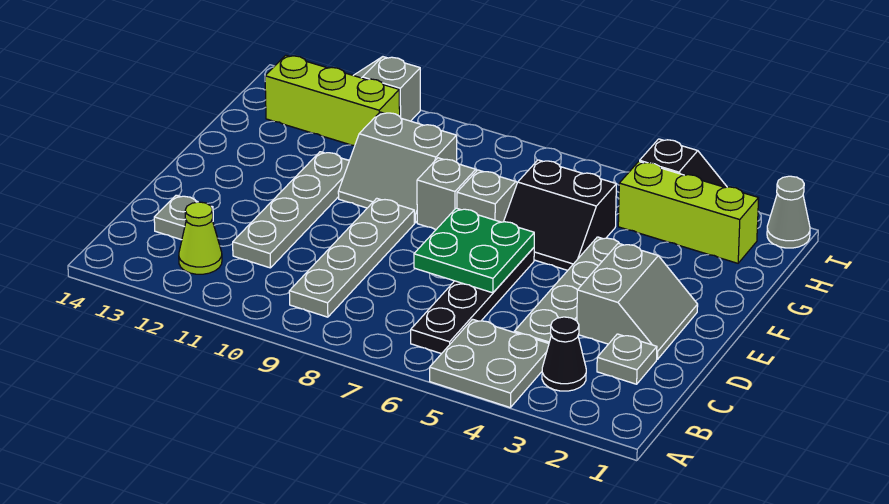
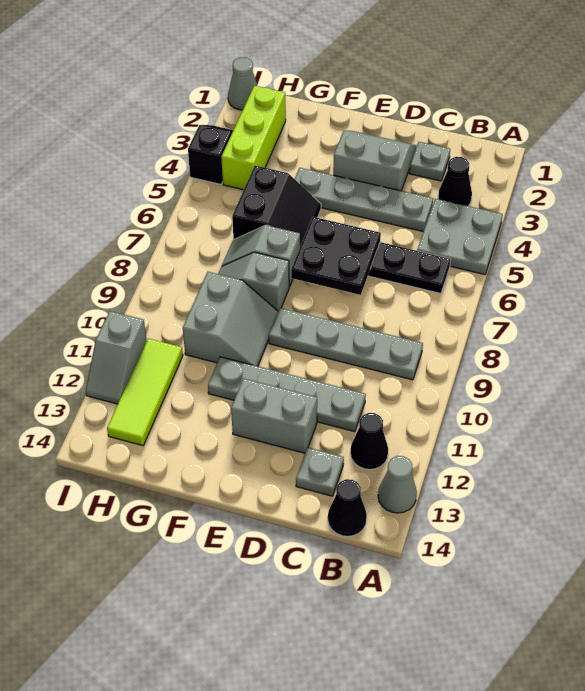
none -> grey cone A13 level 1
lime cone B12 level 1 -> black cone B12 level 1
none -> black cone B14 level 1
green plate D6:E7 level 2 -> black plate D6:E7 level 2
none -> grey brick D12:E12 level 1
lime brick H11:H13 level 1 -> lime tile H11:H13 level 1

